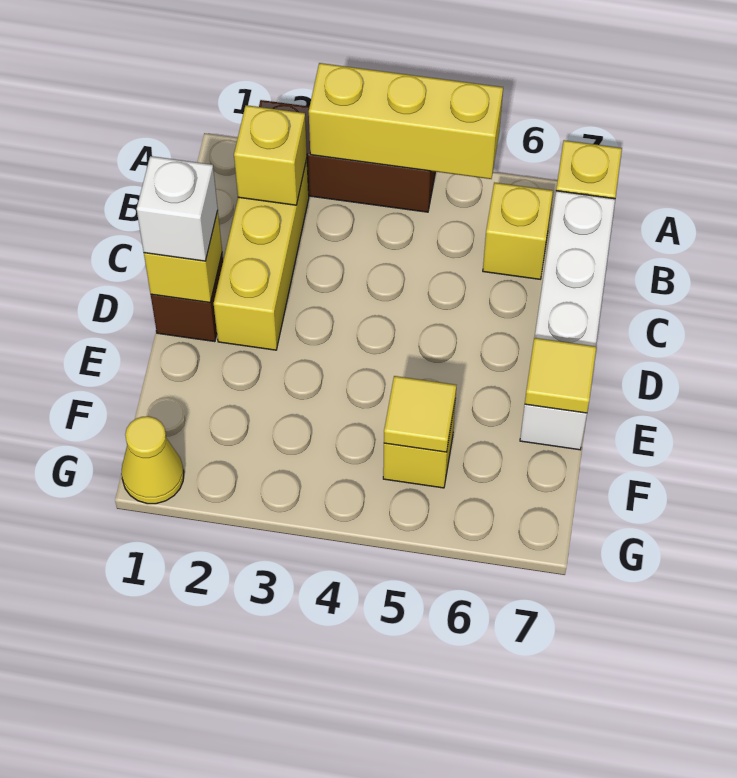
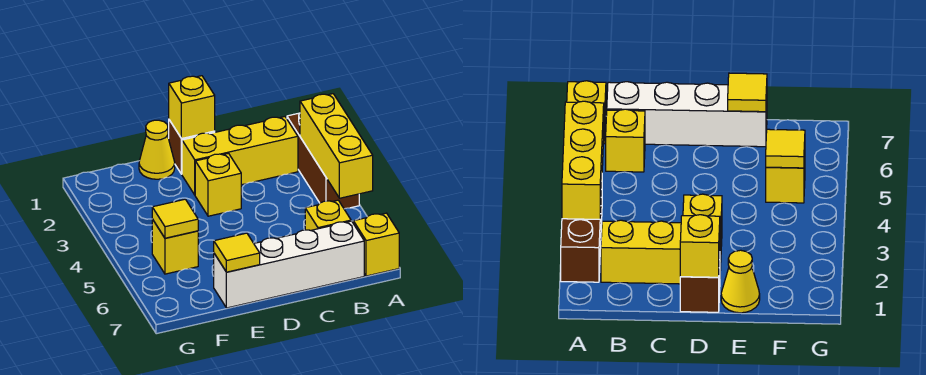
yellow brick B2 level 2 -> yellow brick D3 level 1
white brick D1 level 3 -> none
yellow cone G1 level 1 -> yellow cone E1 level 1

